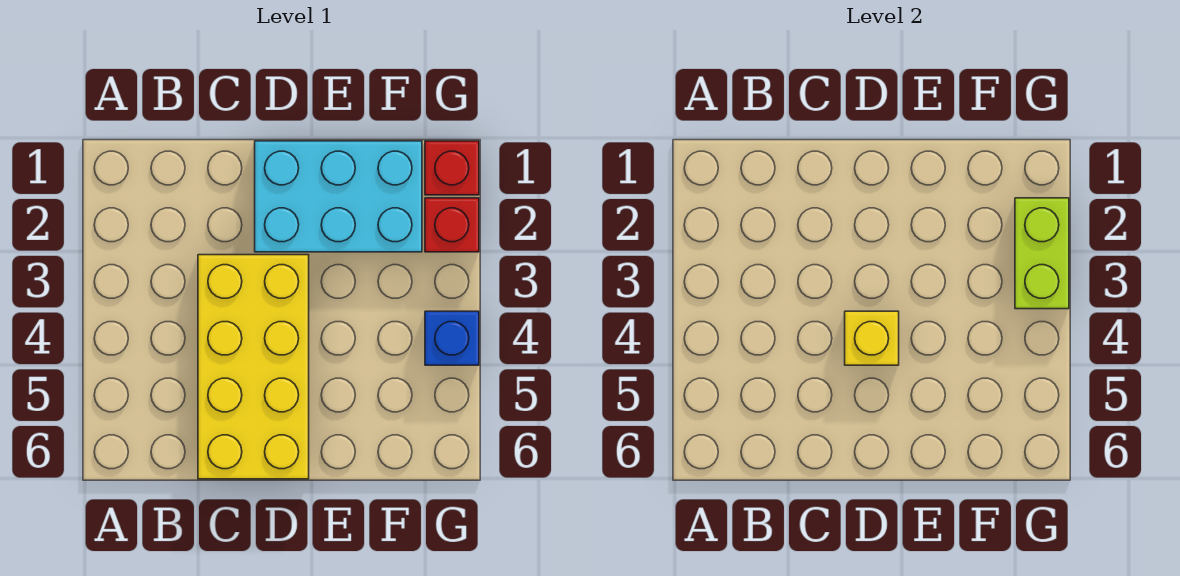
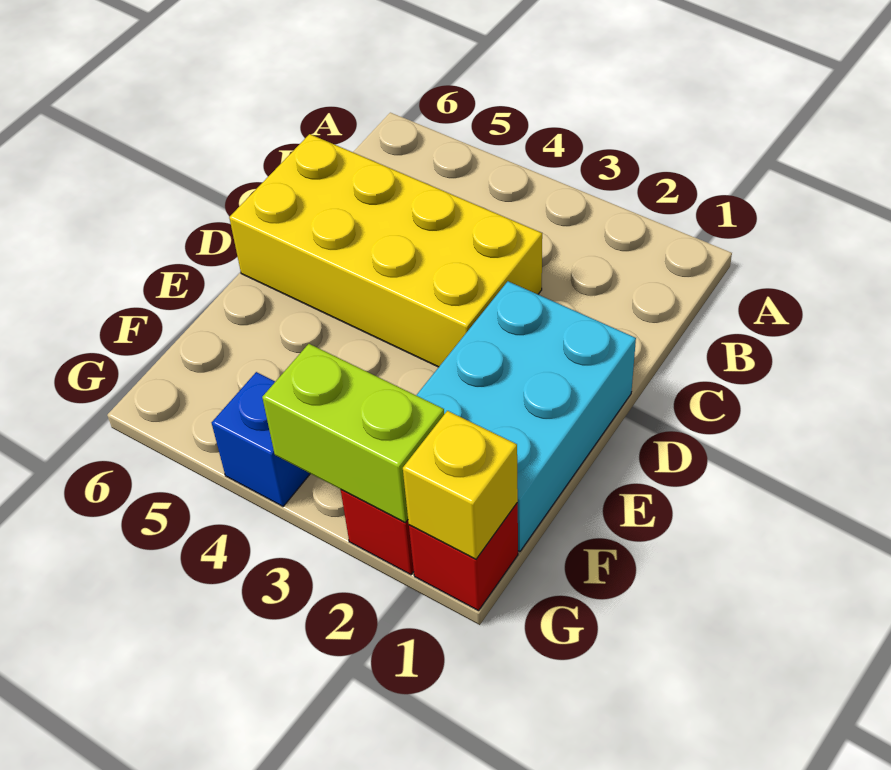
yellow brick D4 level 2 -> yellow brick G1 level 2

